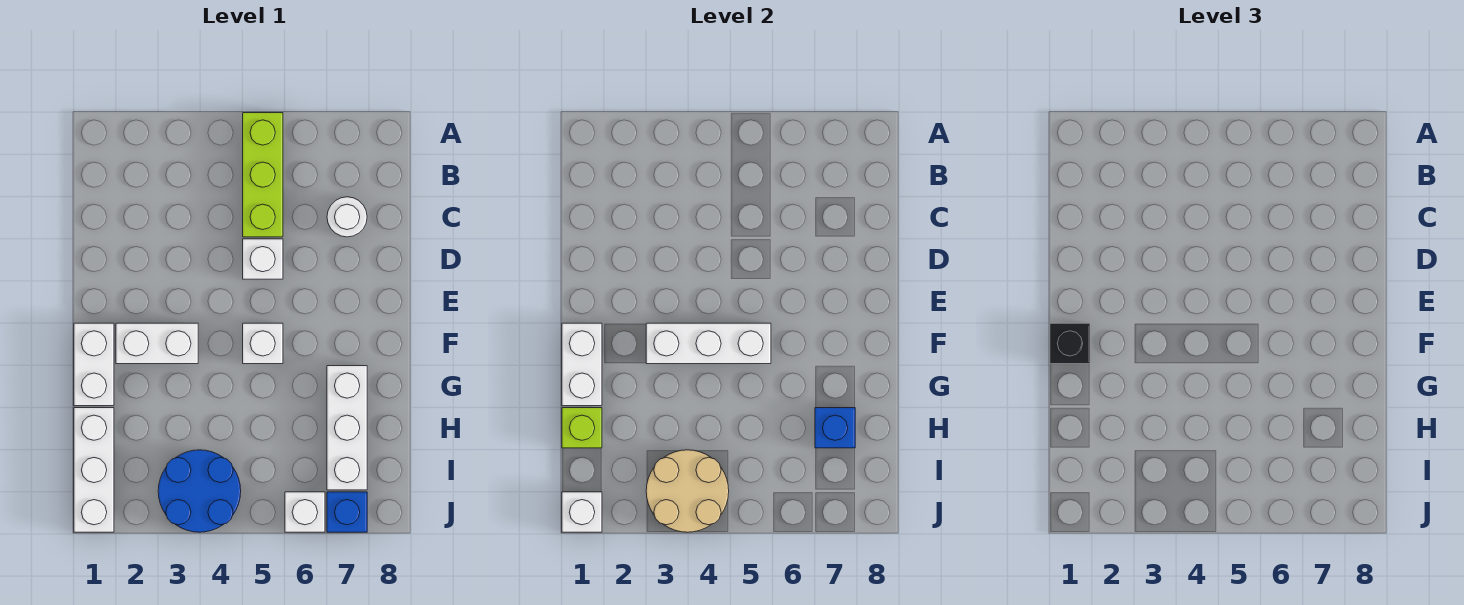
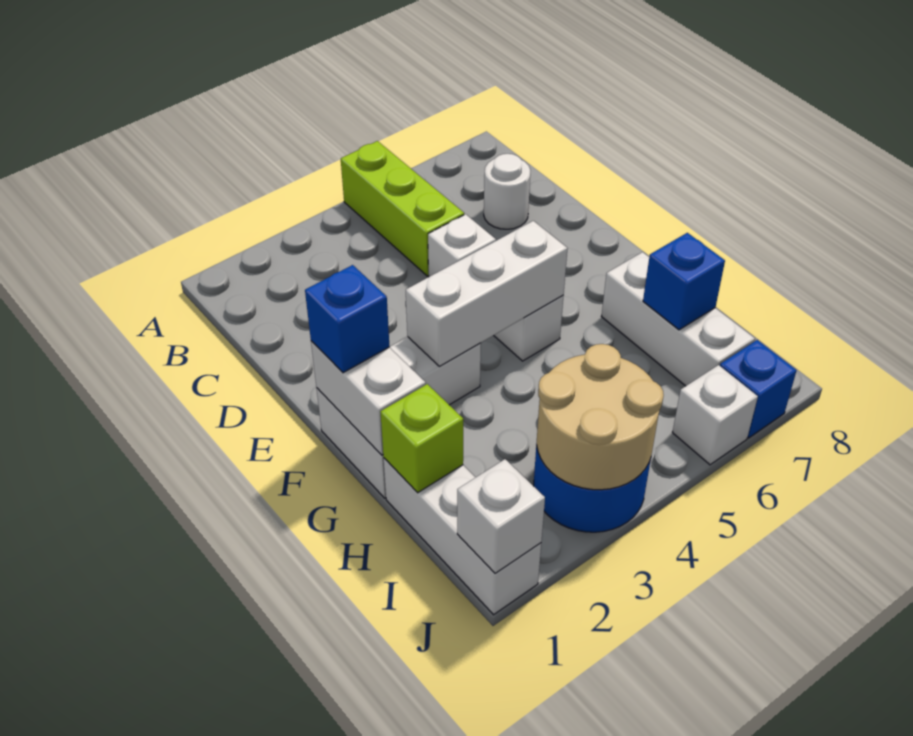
black brick F1 level 3 -> blue brick F1 level 3

